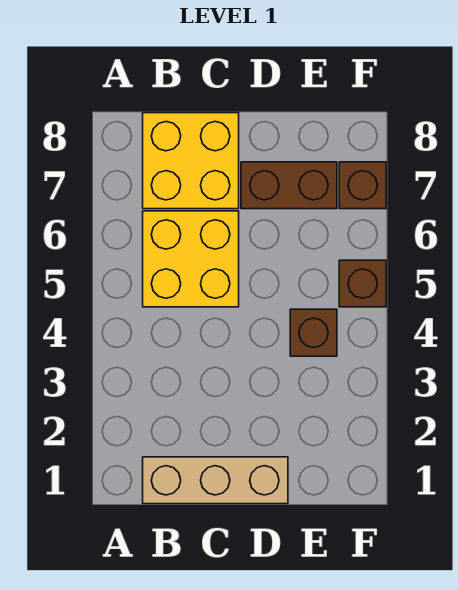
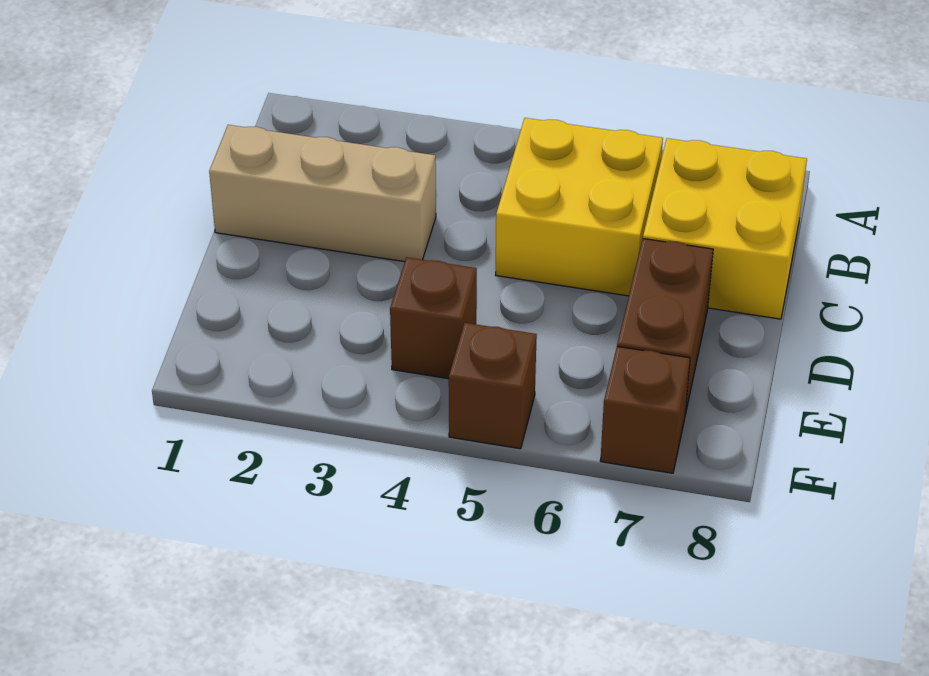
tan brick B1:D1 level 1 -> tan brick C1:C3 level 1

